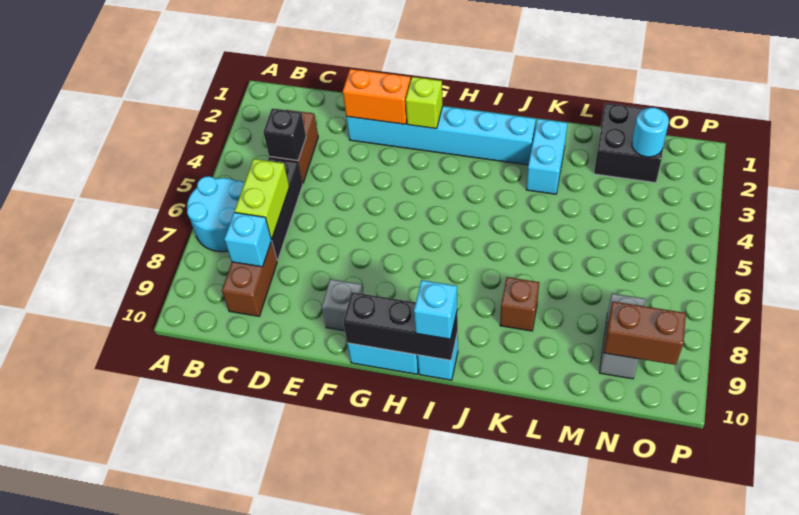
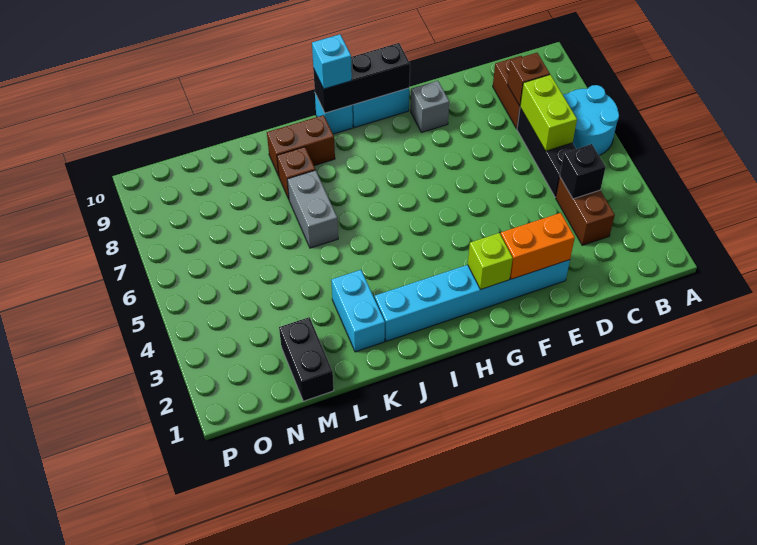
cyan brick C8 level 2 -> brown brick C8 level 2
black brick M1:N2 level 1 -> black brick M1:M2 level 1
cyan round brick N2 level 2 -> none
grey brick N8:N9 level 1 -> grey brick K6:K7 level 1
brown brick N9:O9 level 2 -> brown brick J9:K9 level 1

